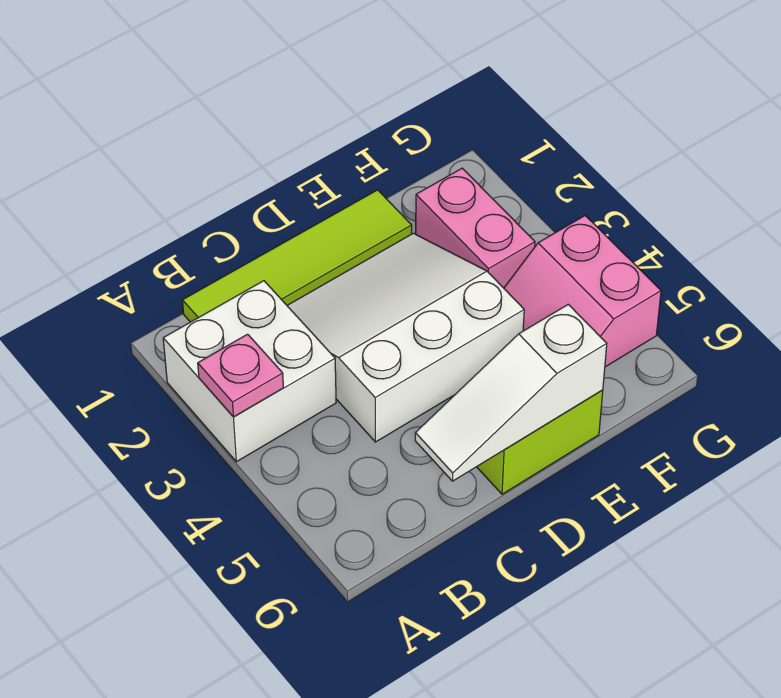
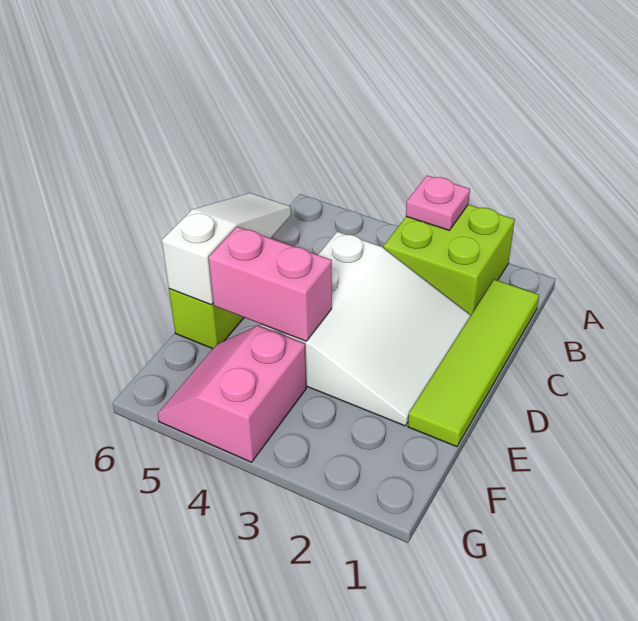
white brick A2:B3 level 1 -> lime brick A2:B3 level 1
pink brick F2:F3 level 1 -> pink brick E4:E5 level 2
pink slope F4:G5 level 1 top G -> pink slope F4:G5 level 1 top 4

